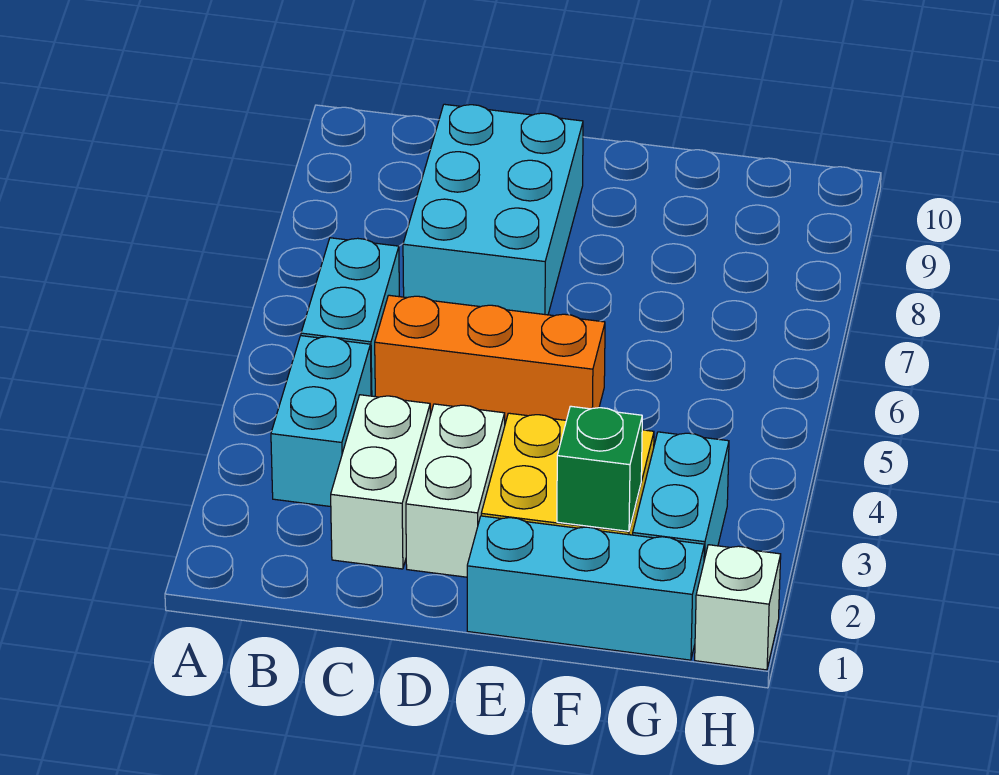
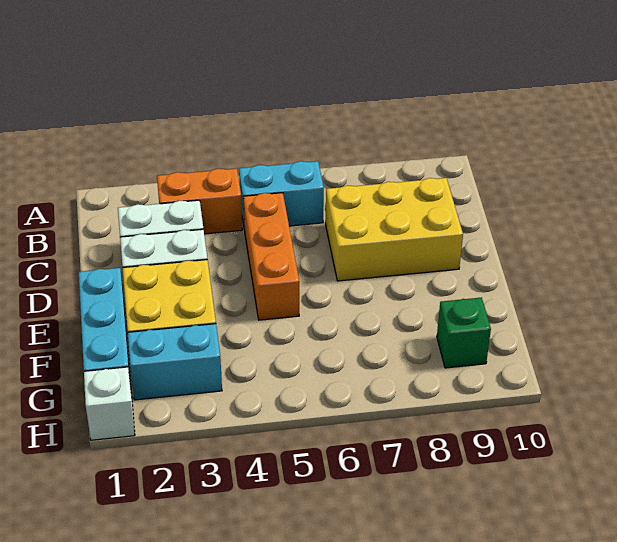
cyan brick B3:B4 level 1 -> orange brick B3:B4 level 1
cyan brick C7:D9 level 1 -> yellow brick C7:D9 level 1
green brick F2 level 2 -> green brick G9 level 1

